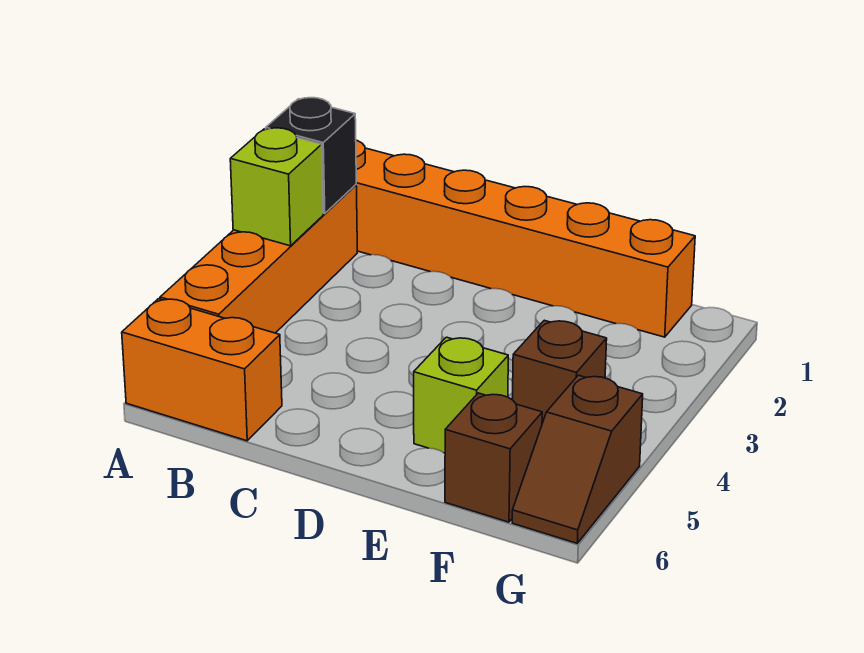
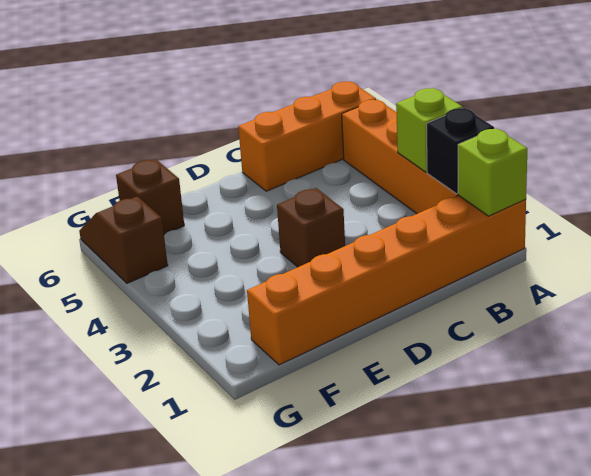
orange brick A6:B6 level 1 -> orange brick A6:C6 level 1
lime brick E5 level 1 -> lime brick A1 level 2
brown brick F4 level 1 -> brown brick D3 level 1

